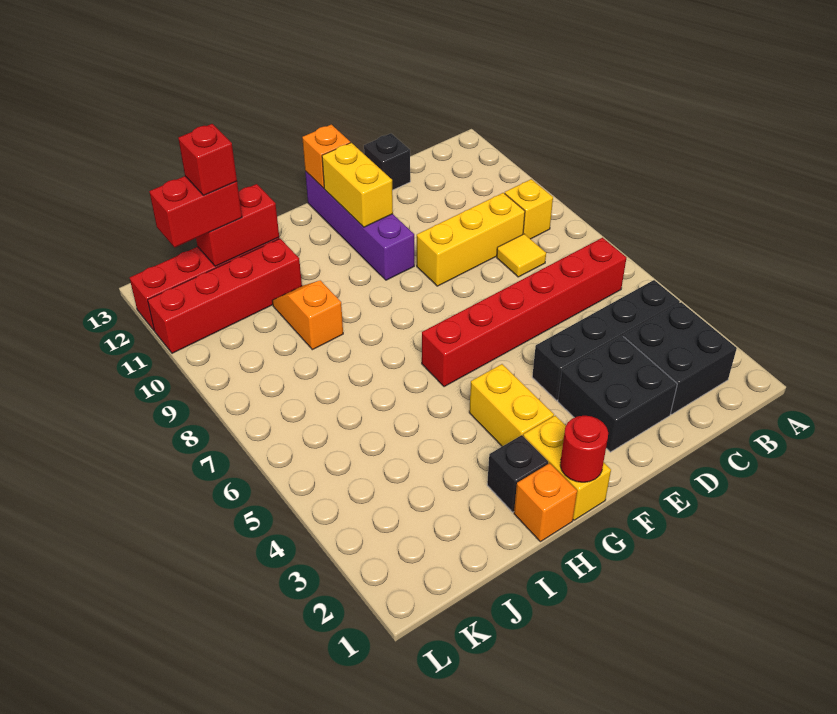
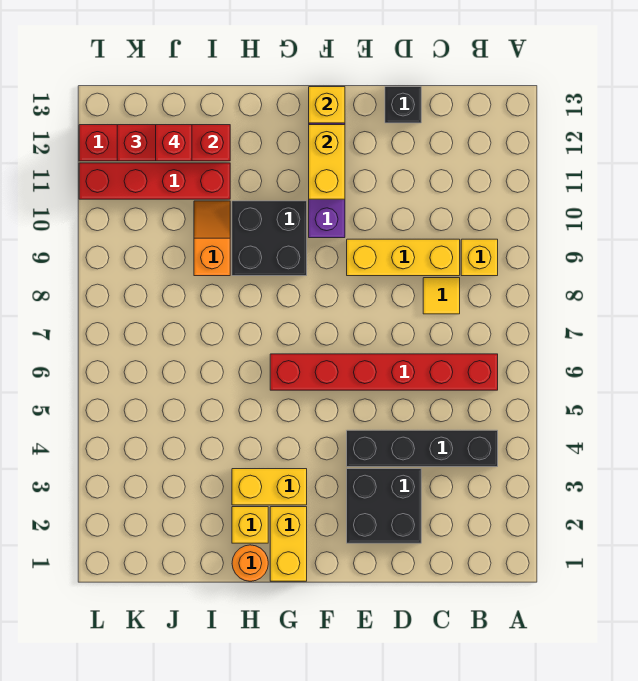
black brick B2:C3 level 1 -> black brick G9:H10 level 1
orange brick F13 level 2 -> yellow brick F13 level 2
red round brick G1 level 2 -> none
yellow brick G3:G4 level 1 -> yellow brick G3:H3 level 1
orange brick H1 level 1 -> orange round brick H1 level 1
black brick H2 level 1 -> yellow brick H2 level 1

